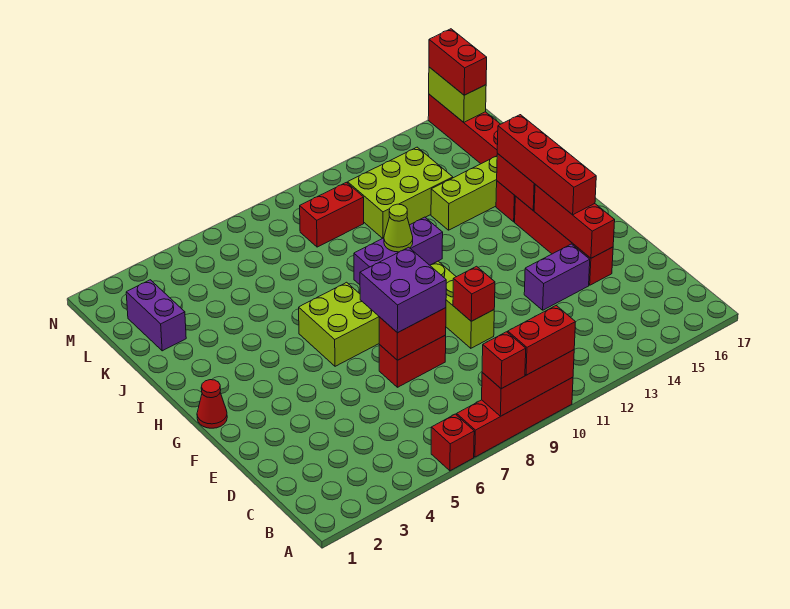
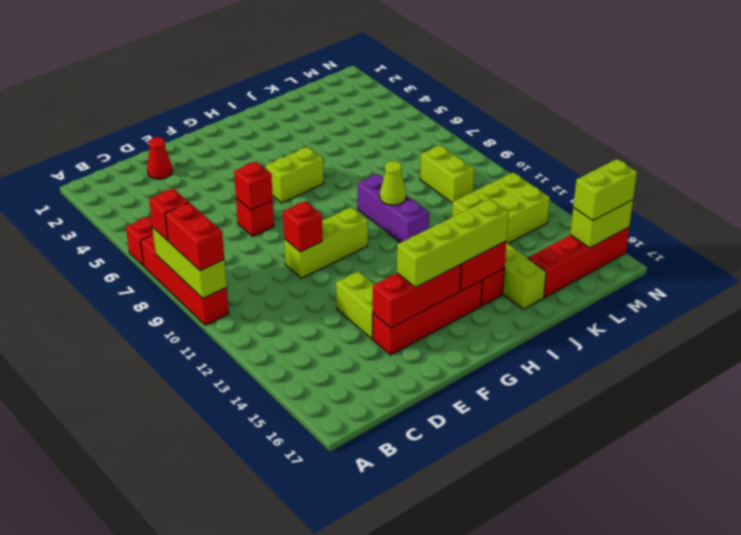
red brick A8:A10 level 2 -> lime brick A8:A10 level 2
red brick E7:E8 level 1 -> red brick E7 level 1
red brick E7:E8 level 2 -> red brick E7 level 2
purple brick E7:F8 level 3 -> none
purple brick E13:E14 level 1 -> lime brick E13:E14 level 1
red brick F15:I15 level 3 -> lime brick F15:I15 level 3
red cone G1 level 1 -> red cone D2 level 1
lime brick G6:H7 level 1 -> lime brick G6:H6 level 1
purple brick K2:L2 level 1 -> none
lime brick K11:L13 level 1 -> lime brick K12:M13 level 1
red brick L9:L10 level 1 -> lime brick L9:L10 level 1
red brick M16:N16 level 3 -> lime brick M16:N16 level 3

